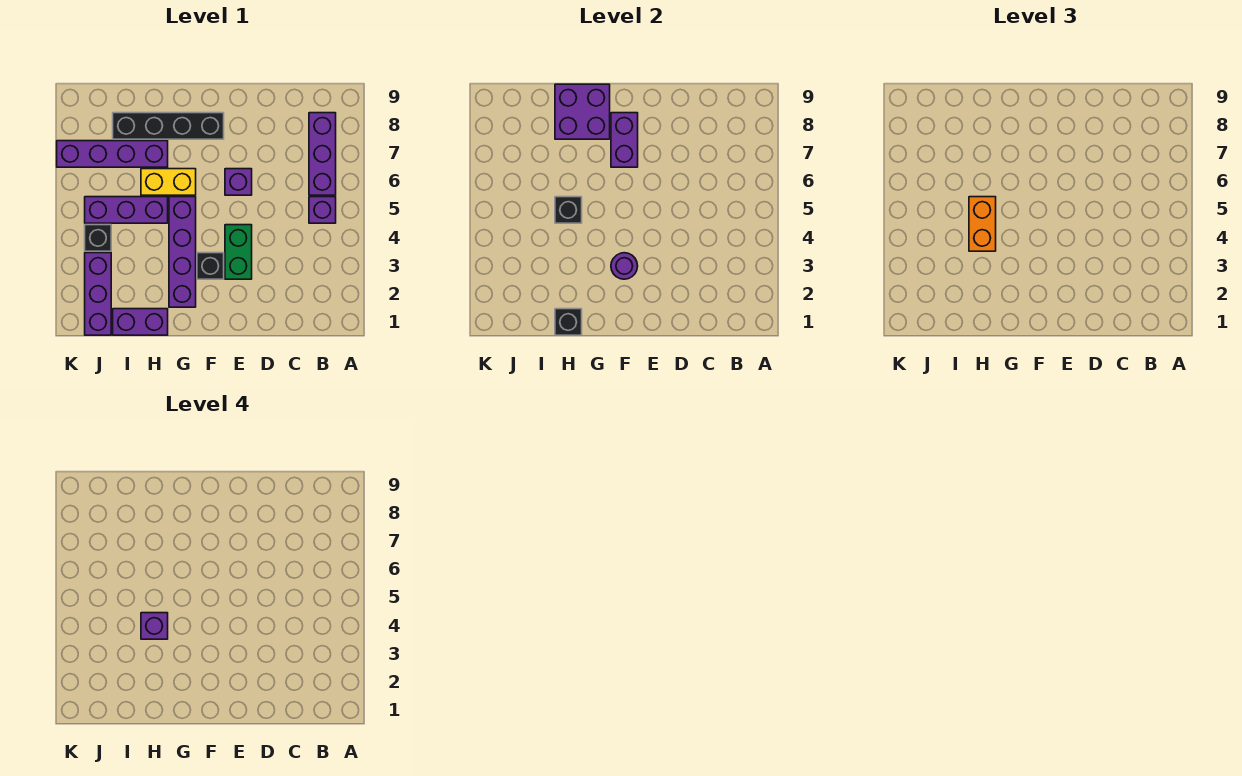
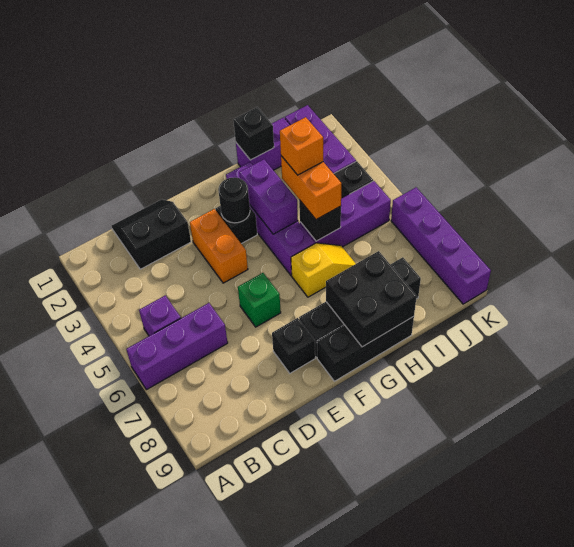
purple brick B6:B8 level 1 -> purple brick A6:C6 level 1
none -> black slope C1:D2 level 1 top 2
green brick E3:E4 level 1 -> orange brick E3:E4 level 1
purple brick E6 level 1 -> green brick E6 level 1
none -> black brick E8 level 1
purple round brick F3 level 2 -> black round brick F3 level 2
purple brick F7:F8 level 2 -> purple brick G3:G4 level 2
none -> black brick F9:H9 level 1
yellow brick G6:H6 level 1 -> yellow slope G6:H6 level 1 top G
purple brick G8:H9 level 2 -> black brick G8:H9 level 2
purple brick H4 level 4 -> orange brick H4 level 4
purple brick H7:K7 level 1 -> purple brick K6:K9 level 1

